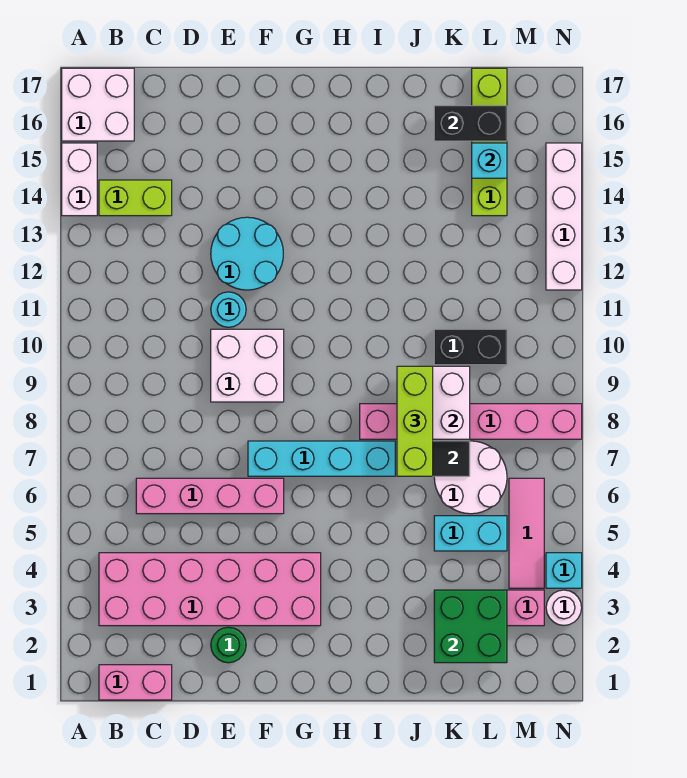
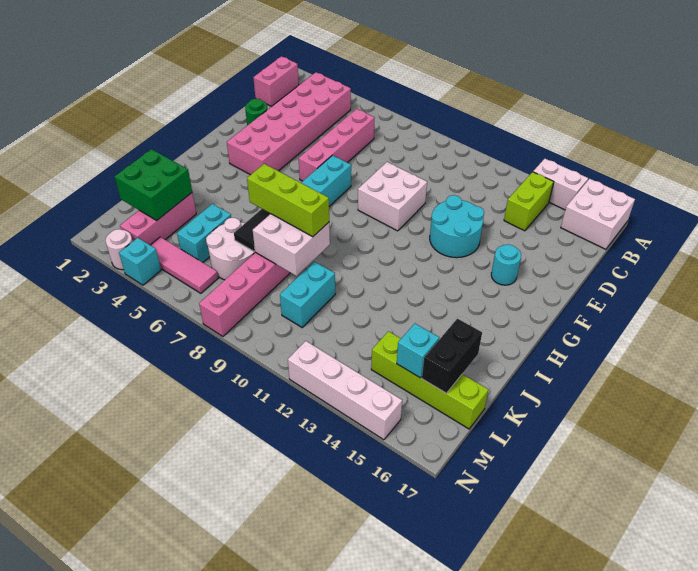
cyan round brick E11 level 1 -> cyan round brick F15 level 1
black brick K10:L10 level 1 -> cyan brick K10:L10 level 1

